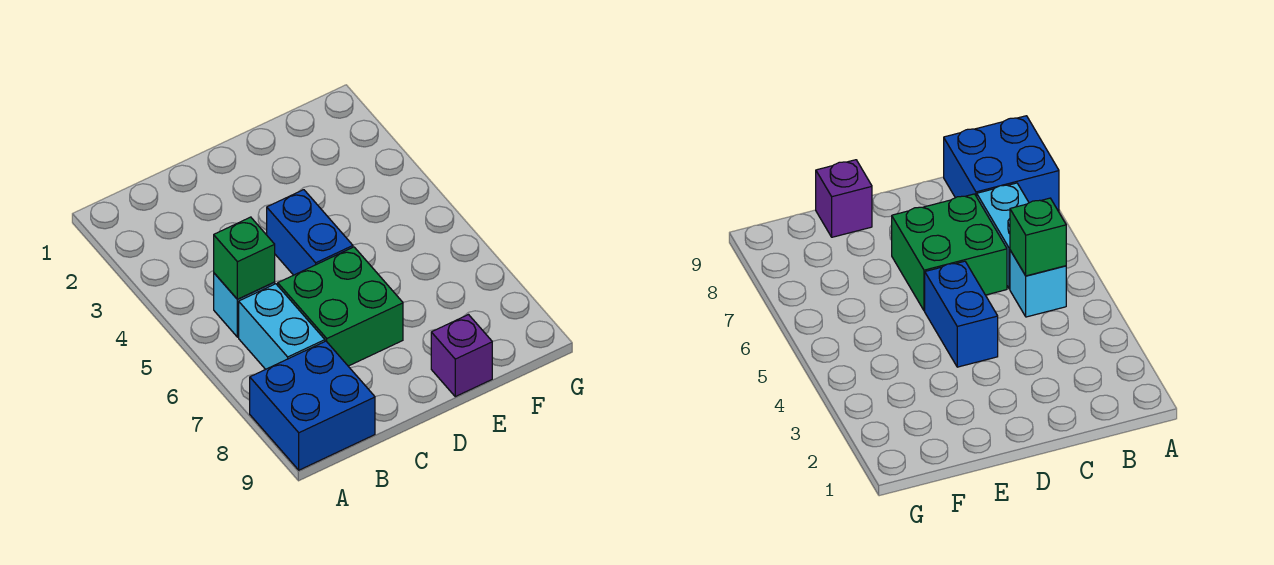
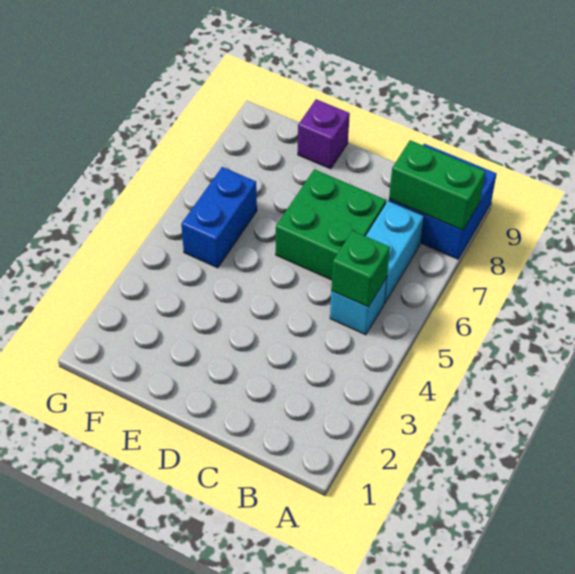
none -> green brick A8:B8 level 2
blue brick D4:D5 level 1 -> blue brick F5:F6 level 1

